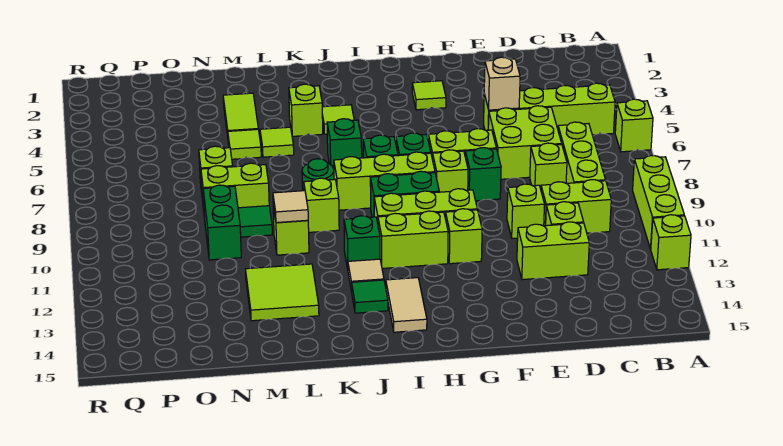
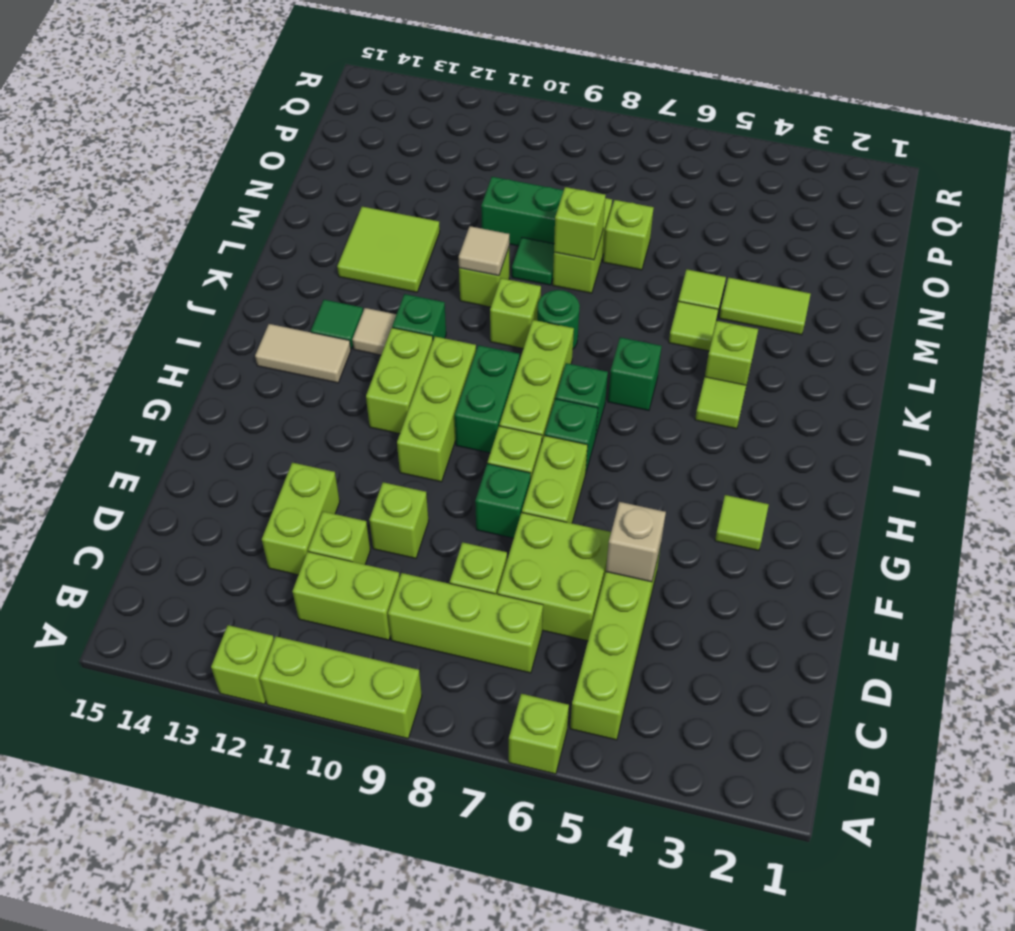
lime brick C10:D10 level 1 -> lime brick C10:C11 level 1
lime brick G11 level 1 -> lime brick M8 level 2

